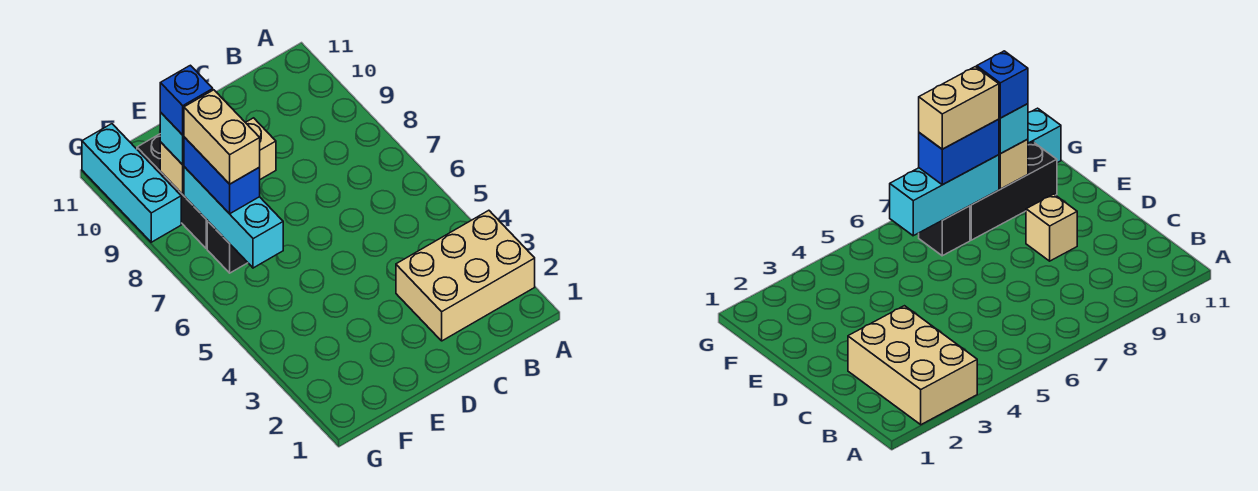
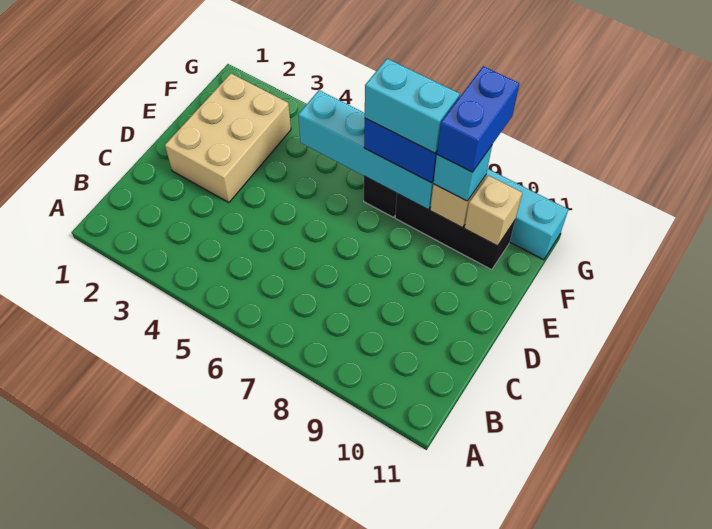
tan brick A2:C3 level 1 -> tan brick D2:F3 level 1
tan brick D9 level 1 -> tan brick F10 level 2
cyan brick F6:F8 level 2 -> cyan brick F5:F8 level 2
tan brick F7:F8 level 4 -> cyan brick F7:F8 level 4
blue brick F9 level 4 -> blue brick F9:G9 level 4

